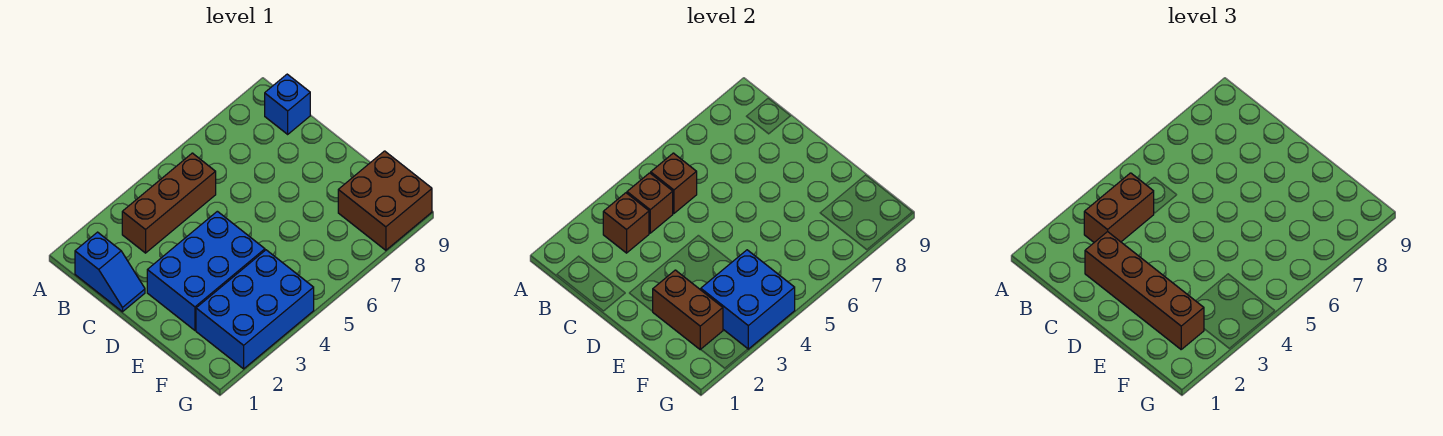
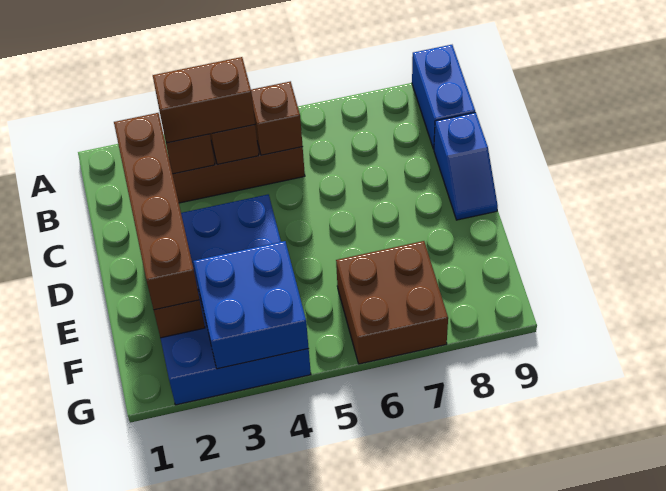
blue slope B1:C1 level 1 top B -> blue slope C9:D9 level 1 top C
blue brick B9 level 1 -> blue brick A9:B9 level 1
brown brick F8:G9 level 1 -> brown brick F6:G7 level 1

